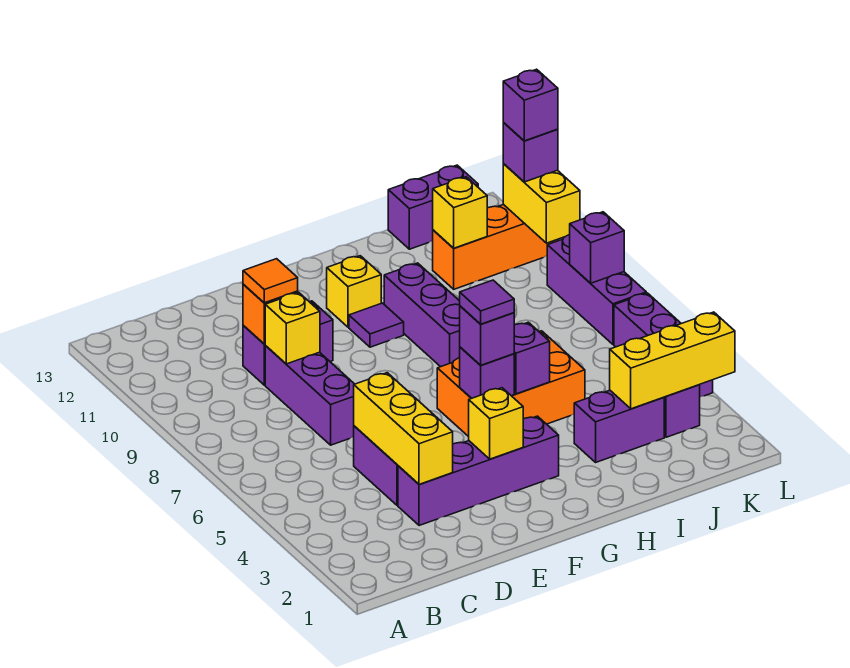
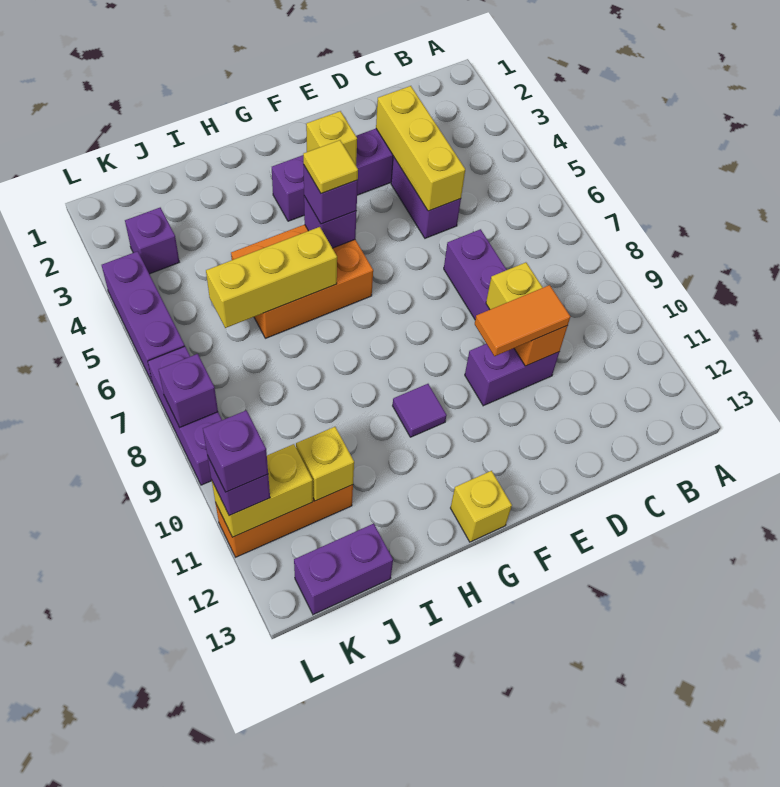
orange tile D10 level 3 -> orange tile D10:E10 level 3
purple tile G5 level 4 -> yellow tile G5 level 4
yellow brick G11 level 1 -> yellow brick G13 level 1
purple brick H5 level 2 -> none
purple brick H8:H10 level 1 -> none
purple brick I3:J3 level 1 -> none
yellow brick J3:L3 level 2 -> yellow brick H6:J6 level 2
yellow brick L10:L11 level 2 -> yellow brick K11:L11 level 2

